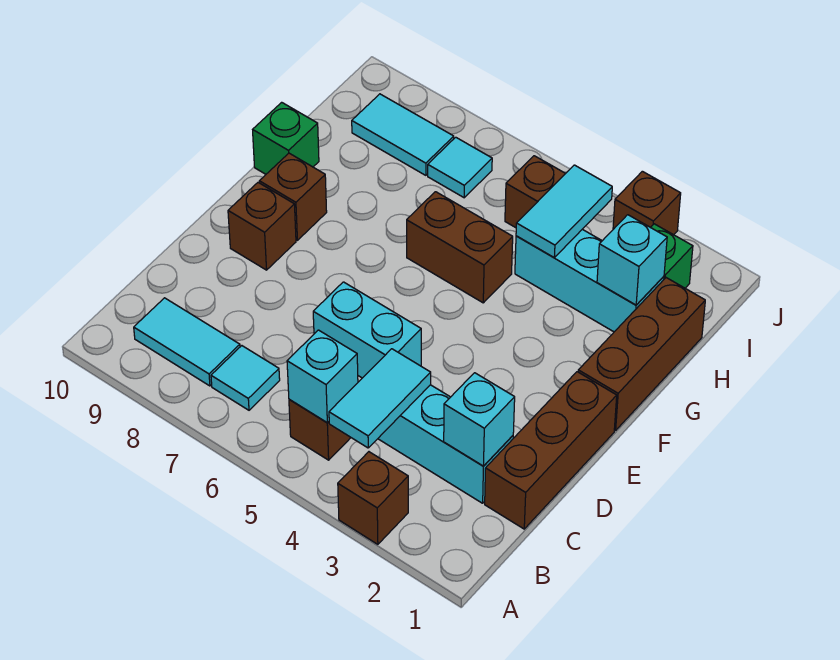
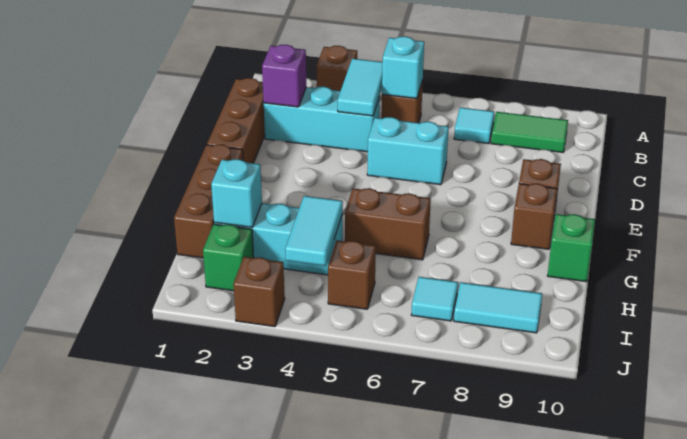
cyan tile B8:B9 level 1 -> green tile B8:B9 level 1
cyan brick C2 level 2 -> purple brick C2 level 2

